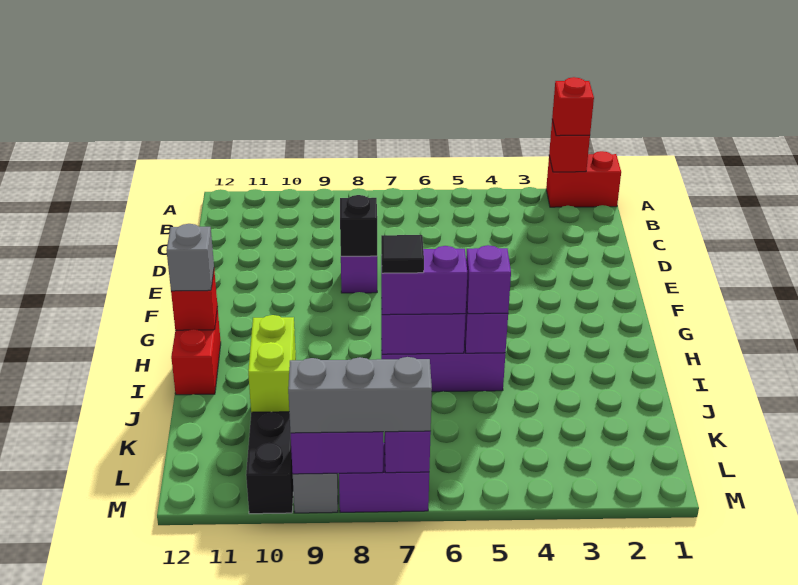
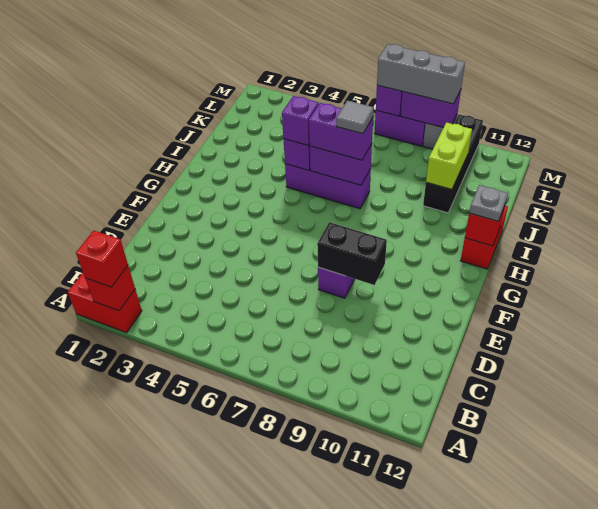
black brick E8 level 2 -> black brick E8:E9 level 2
grey brick H12 level 3 -> grey plate H12 level 3
black tile I7 level 4 -> grey tile I7 level 4

